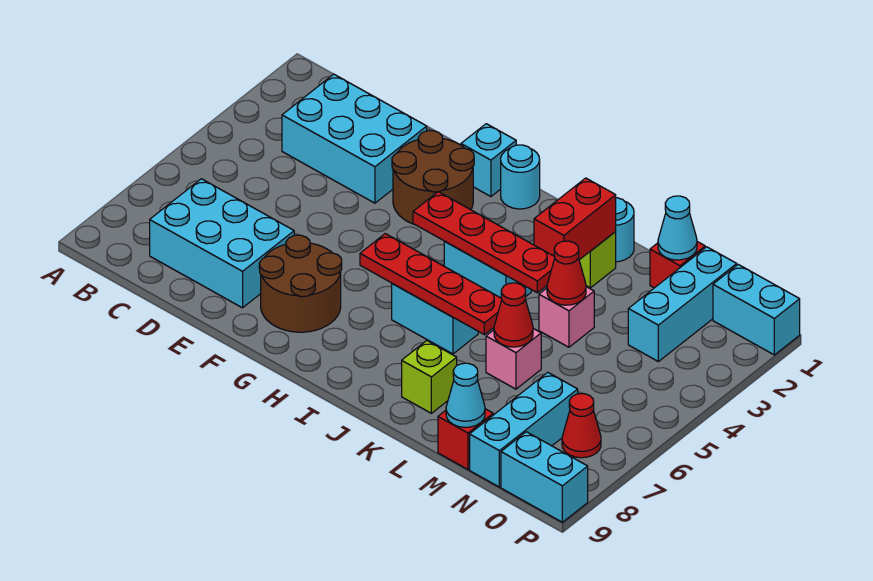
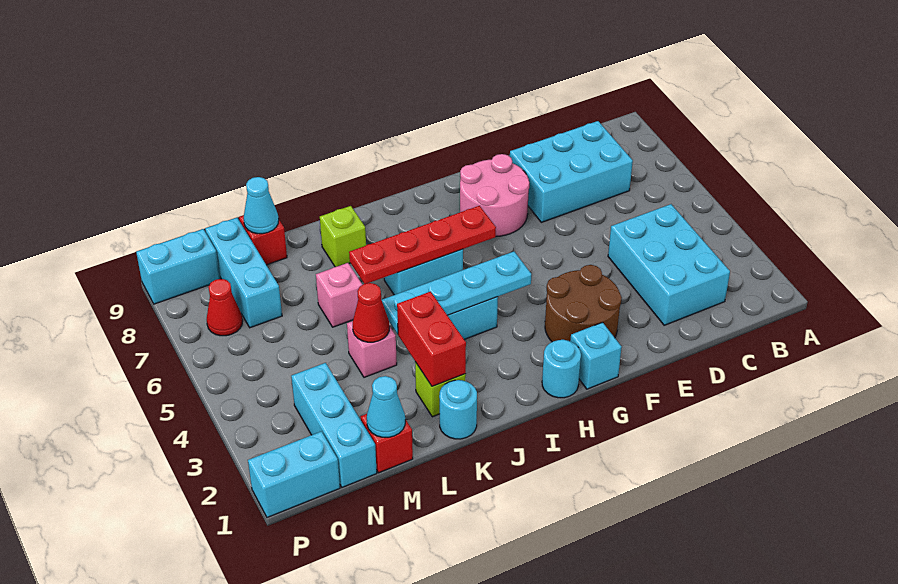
cyan brick C2:E3 level 1 -> cyan brick C2:D4 level 1
brown round brick F7:G8 level 1 -> pink round brick F7:G8 level 1
red plate H4:K4 level 2 -> cyan plate H4:K4 level 2
red cone L6 level 2 -> none

